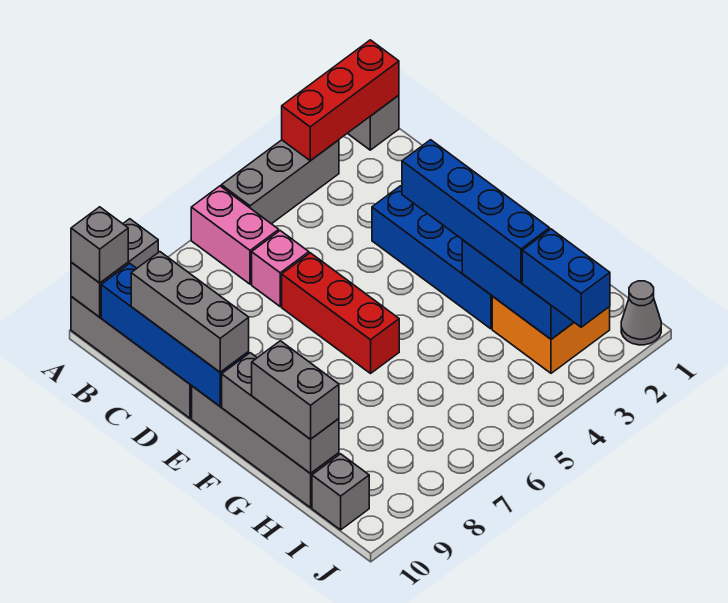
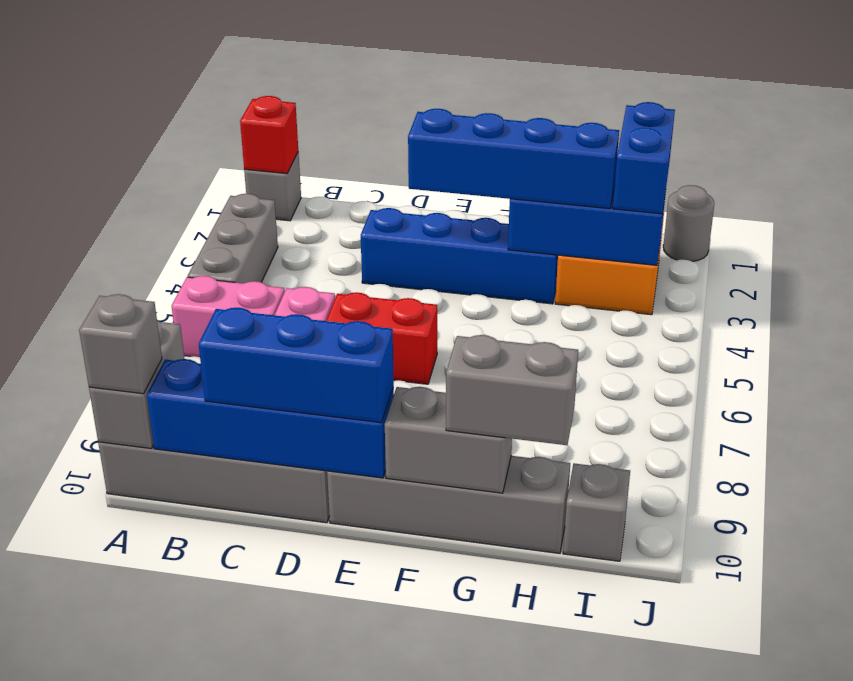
red brick A1:A3 level 2 -> red brick A1 level 2
grey brick C10:E10 level 3 -> blue brick C10:E10 level 3
red brick D6:F6 level 1 -> red brick D6:E6 level 1
grey brick F10:H10 level 2 -> grey brick F10:G10 level 2
blue brick I3:J3 level 3 -> blue brick I2:I3 level 3
grey cone J1 level 1 -> grey round brick J1 level 1

